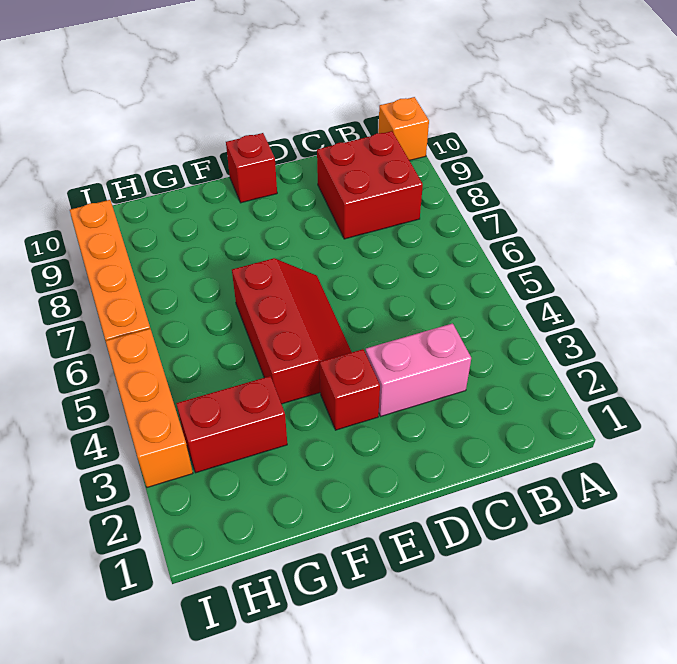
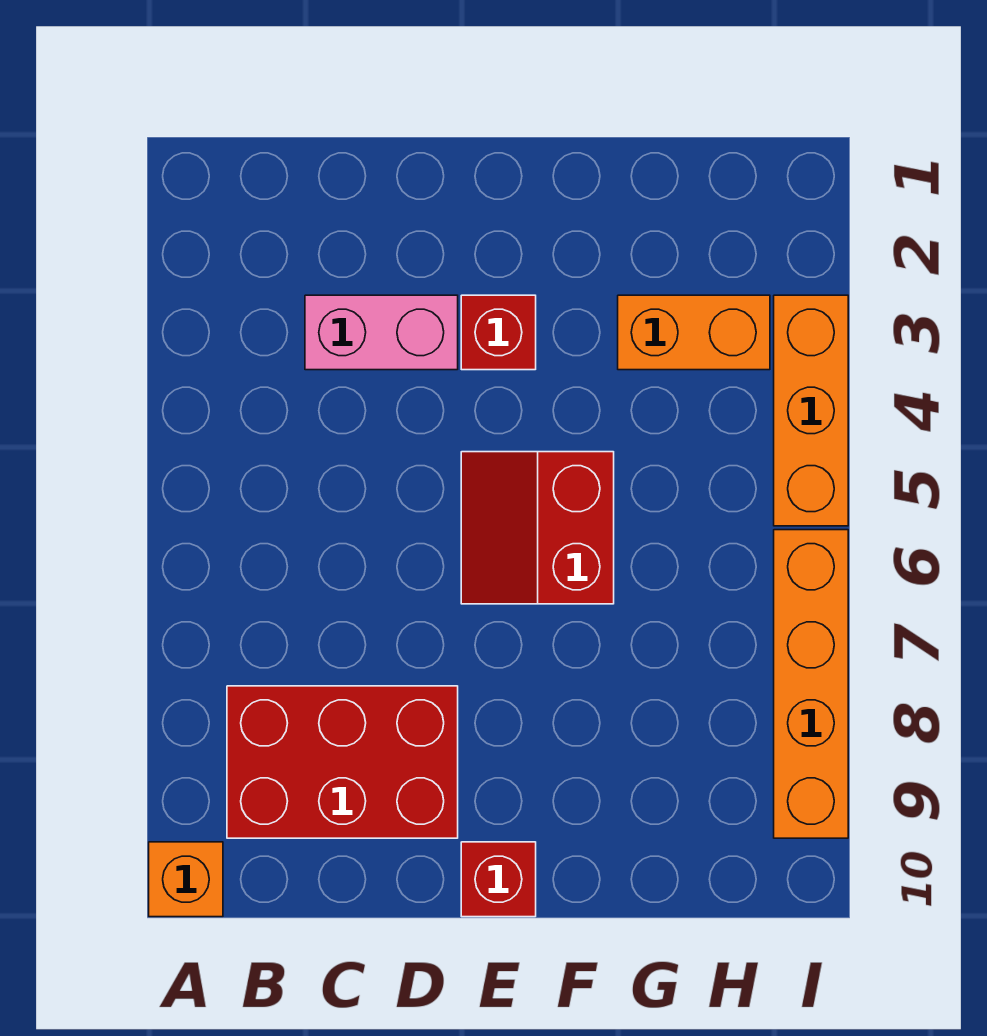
red brick B8:C9 level 1 -> red brick B8:D9 level 1
red slope E4:F6 level 1 top F -> red slope E5:F6 level 1 top F
red brick G3:H3 level 1 -> orange brick G3:H3 level 1

